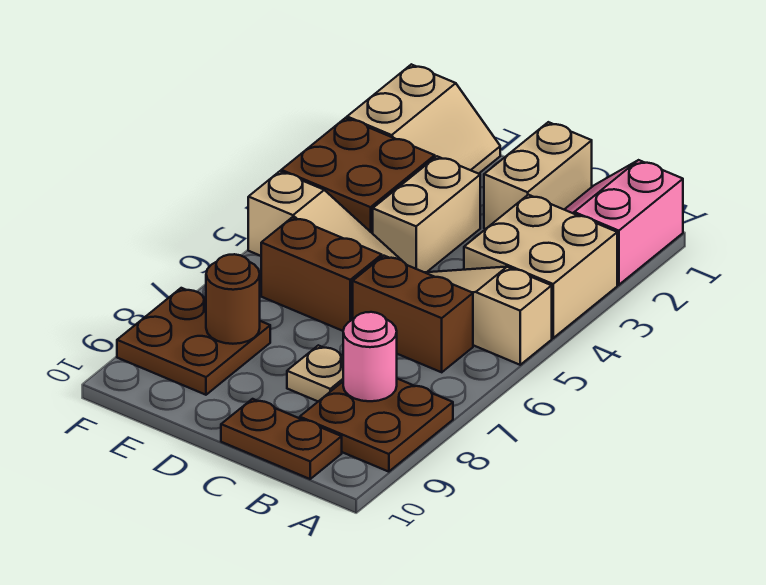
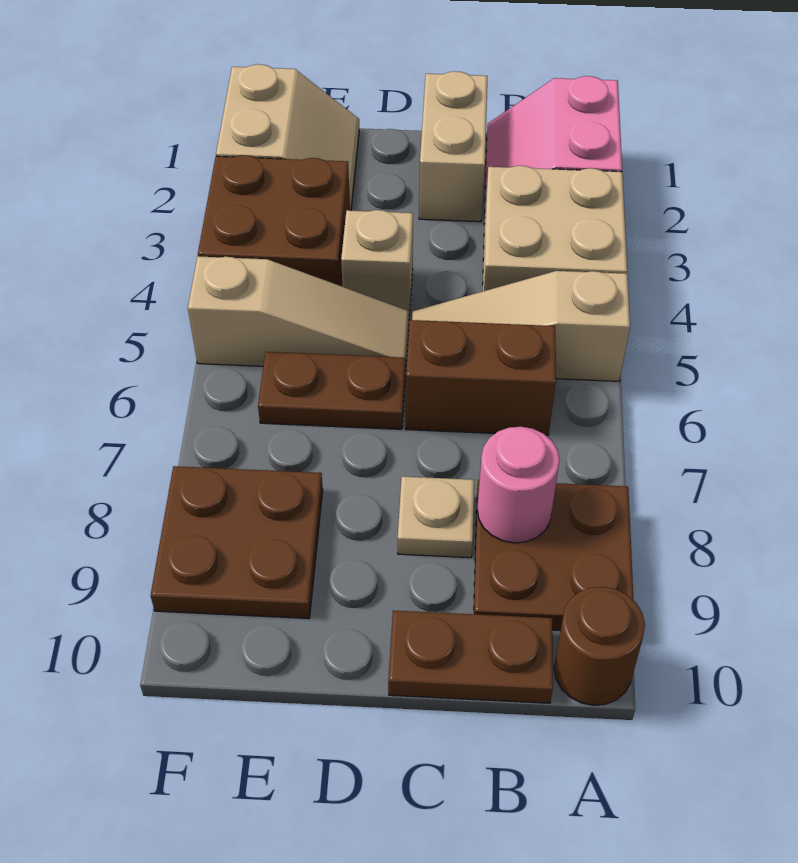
tan brick D3:D4 level 1 -> tan brick D4 level 1
brown brick D6:E6 level 1 -> brown plate D6:E6 level 1
brown round brick E8 level 2 -> brown round brick A10 level 1

